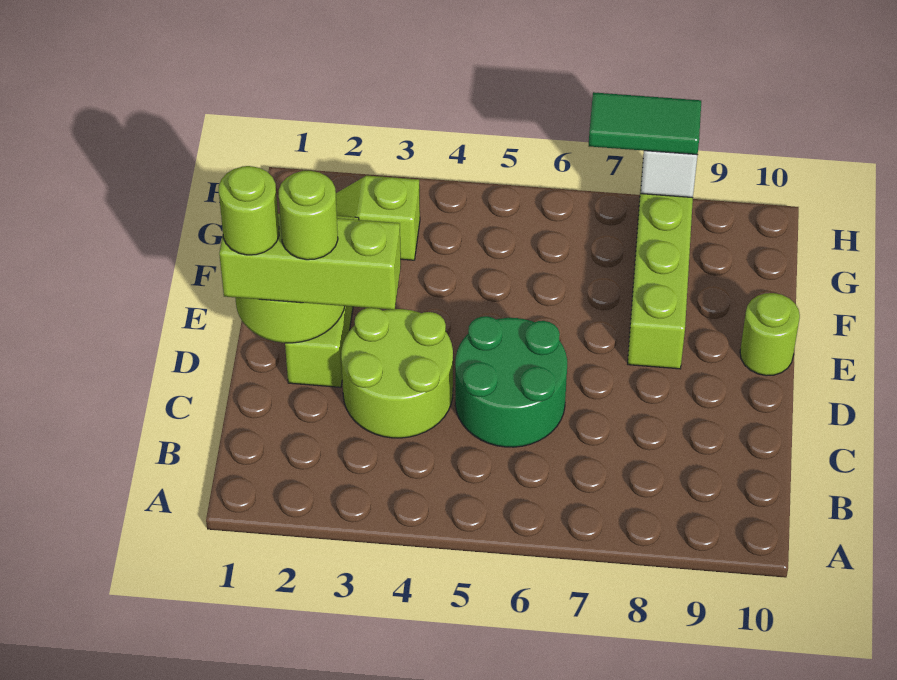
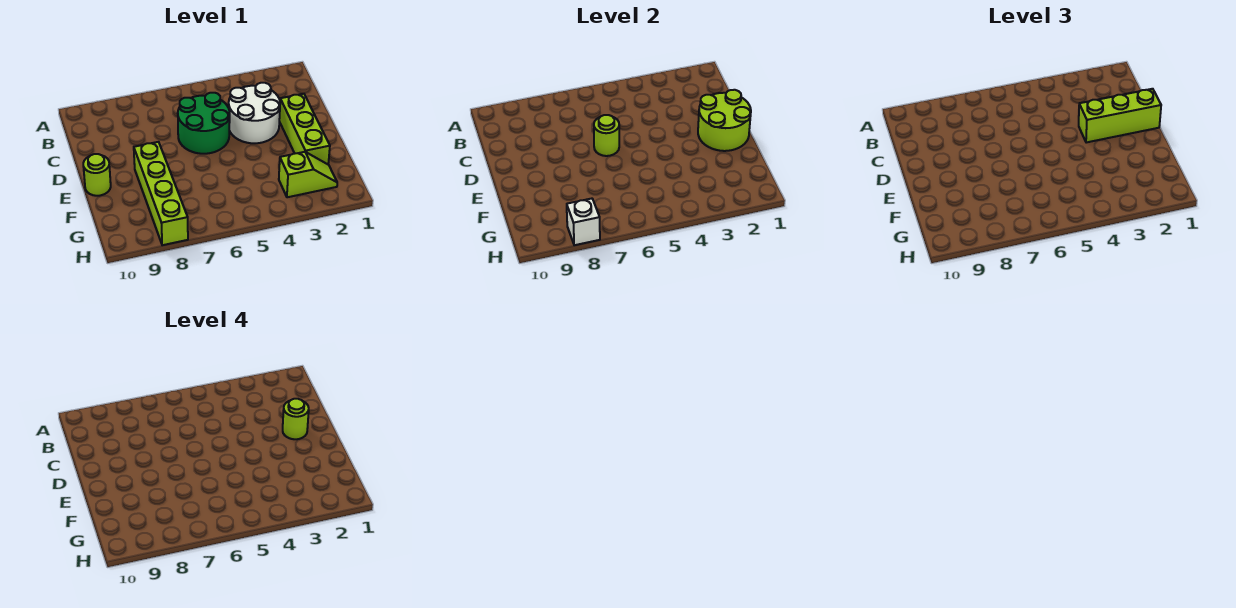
lime round brick C3:D4 level 1 -> white round brick C3:D4 level 1
lime round brick D1 level 4 -> lime round brick D6 level 2
green tile H7:H8 level 3 -> none

